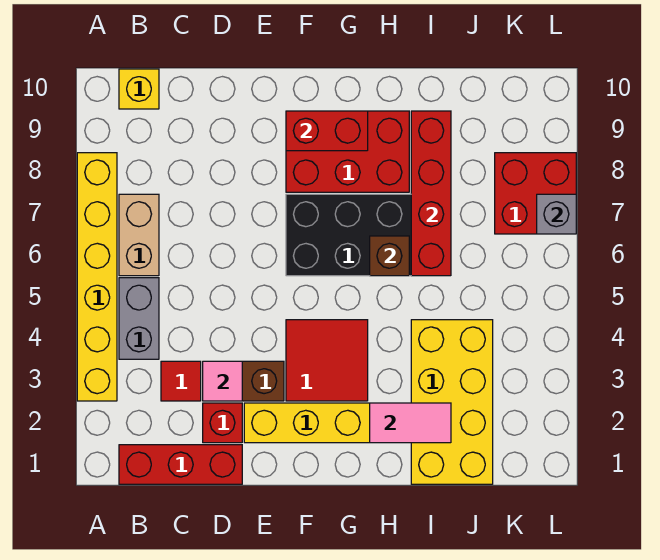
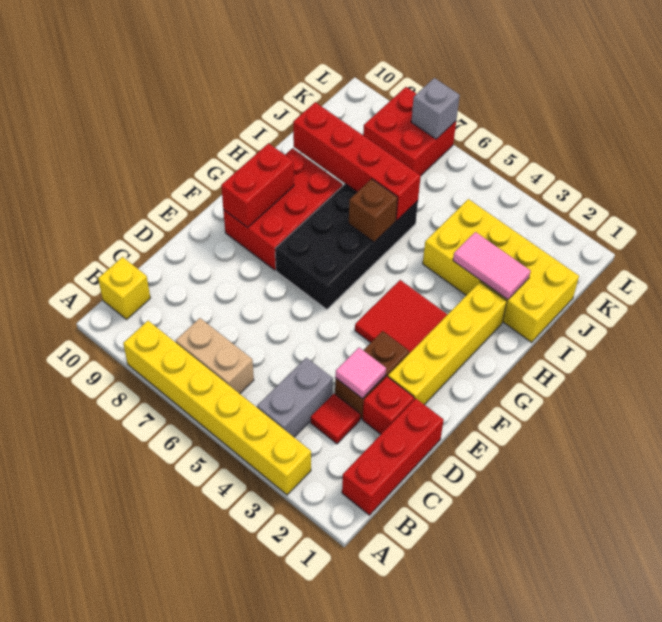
grey brick B4:B5 level 1 -> grey brick B4:C4 level 1
pink tile H2:I2 level 2 -> pink tile I2:I3 level 2

